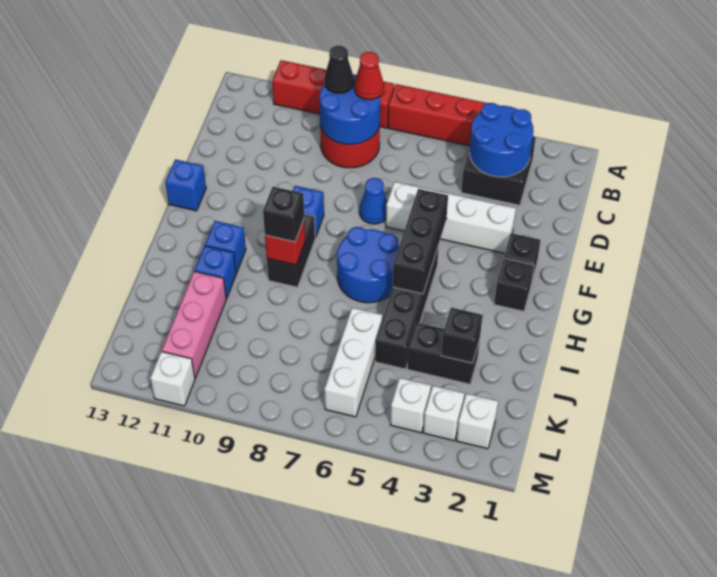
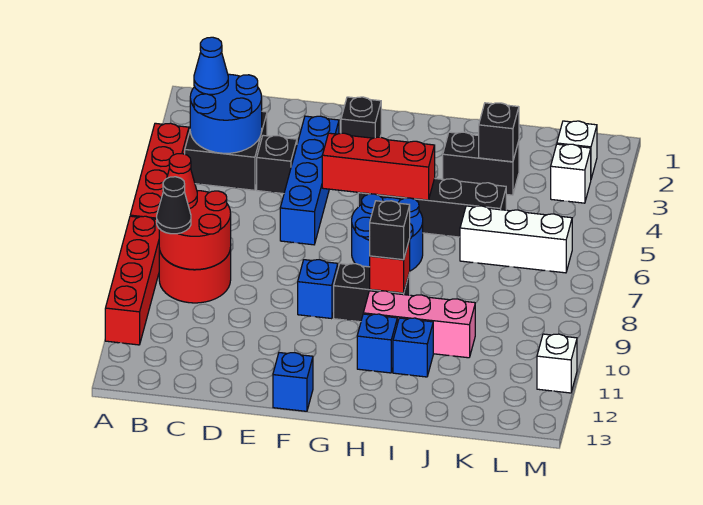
blue round brick B8:C9 level 2 -> red round brick B8:C9 level 2
white brick E3:E6 level 1 -> blue brick E3:E6 level 1
blue cone E7 level 1 -> blue cone B3 level 3
black brick F5:H5 level 2 -> red brick F5:H5 level 2
black brick G2 level 1 -> black brick D4 level 1
black brick J3:J4 level 1 -> black brick I3:J3 level 1
pink brick J11:L11 level 1 -> pink brick H10:J10 level 1
white brick L4 level 1 -> none

